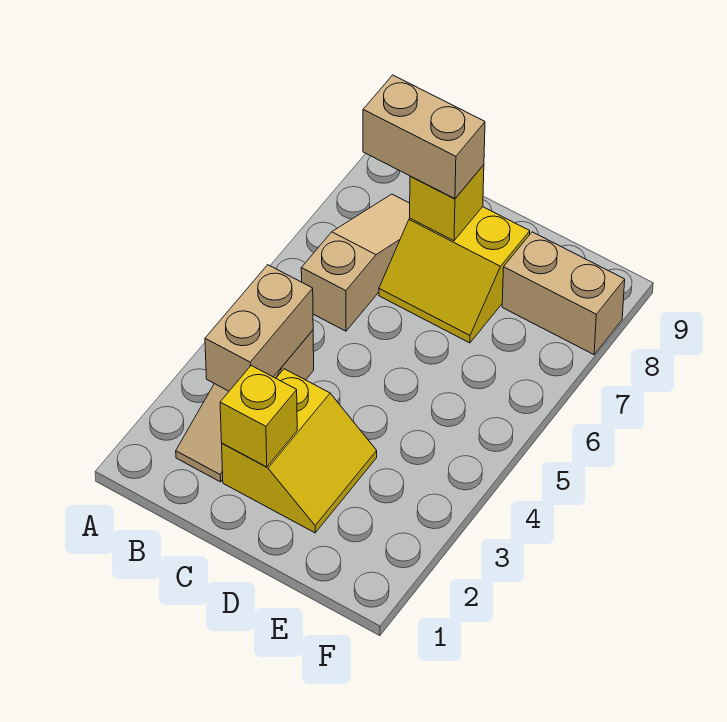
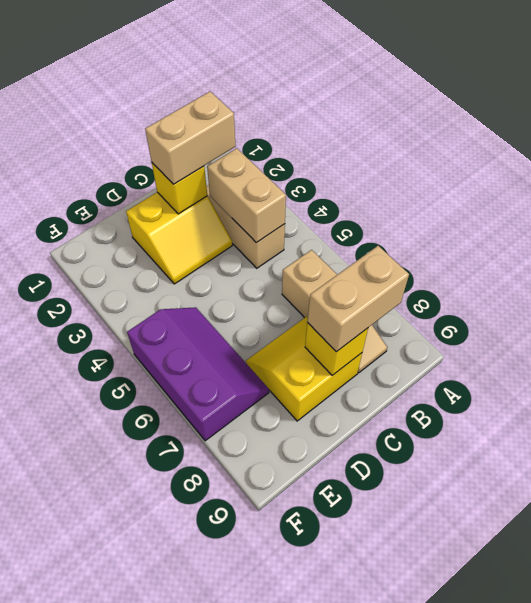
yellow slope C2:D3 level 1 top C -> yellow slope C2:D3 level 1 top 2
none -> purple slope E5:F7 level 1 top F
tan brick E8:F8 level 1 -> tan brick B2:C2 level 3

